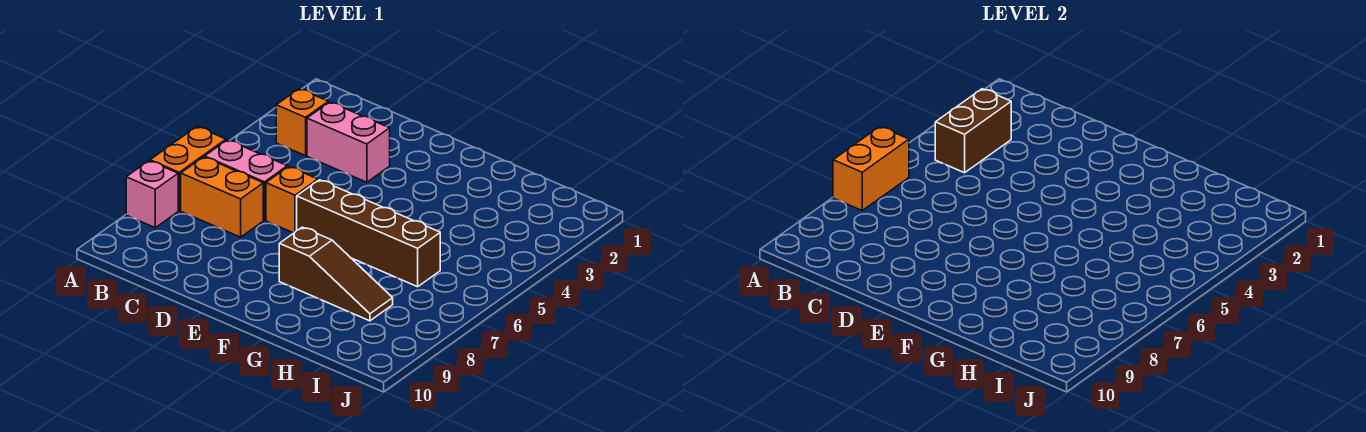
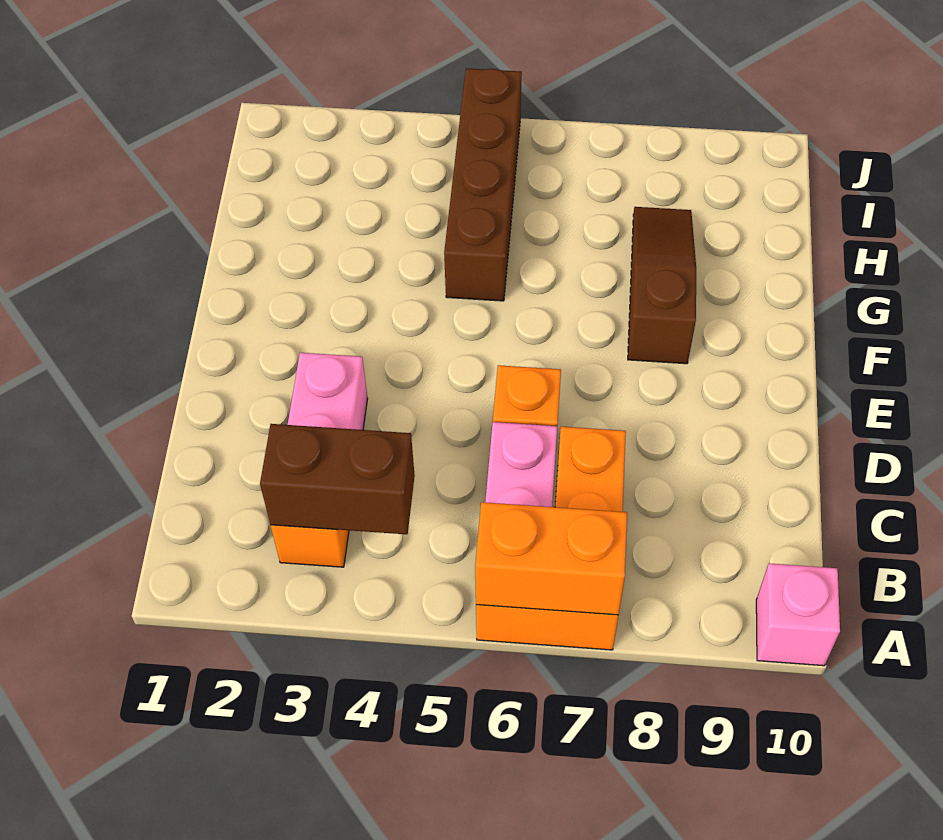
pink brick A8 level 1 -> pink brick A10 level 1
brown brick E6:H6 level 1 -> brown brick G5:J5 level 1

